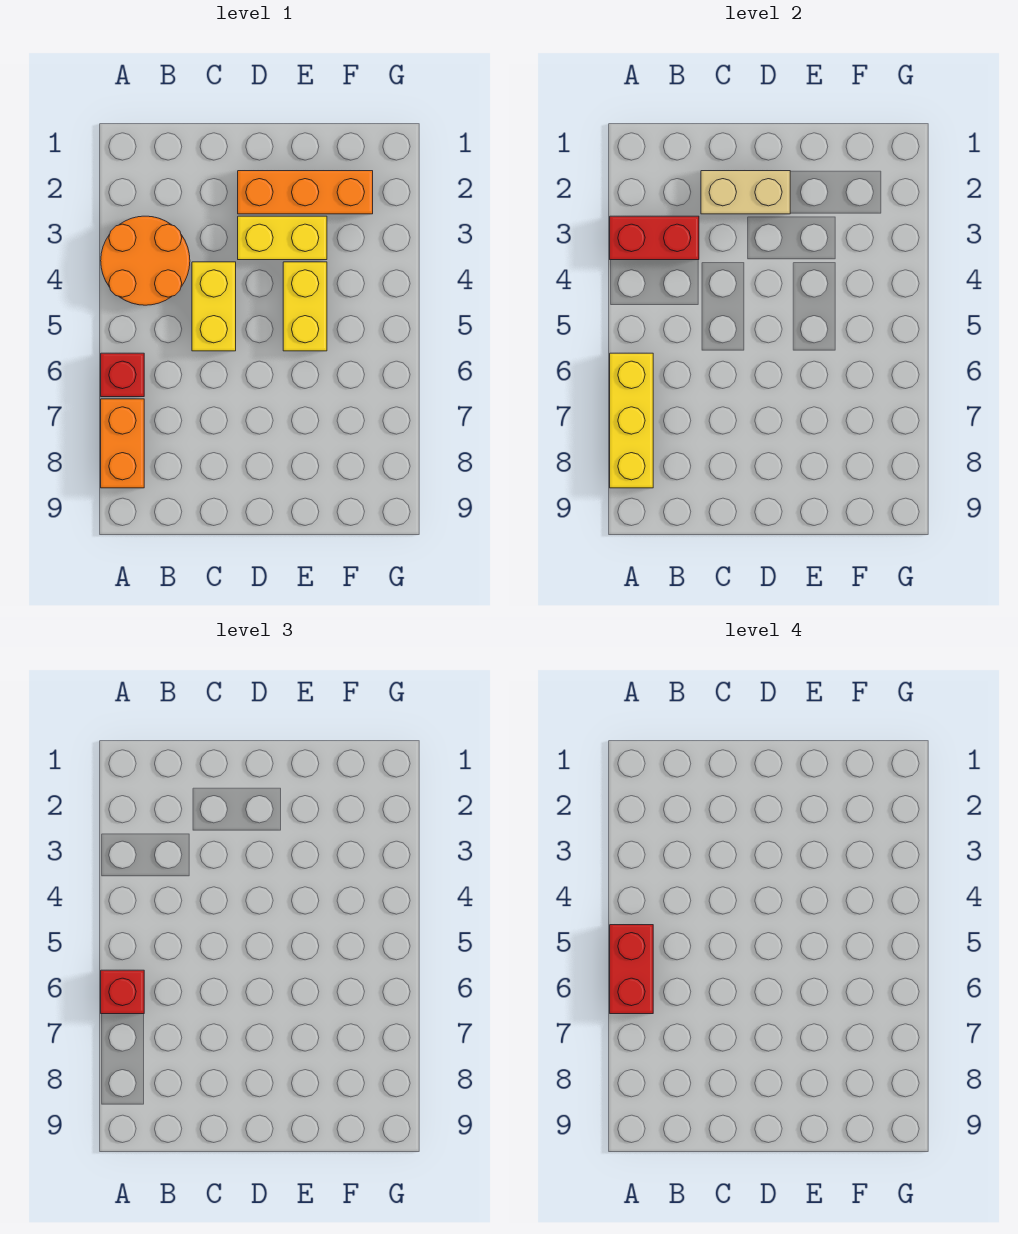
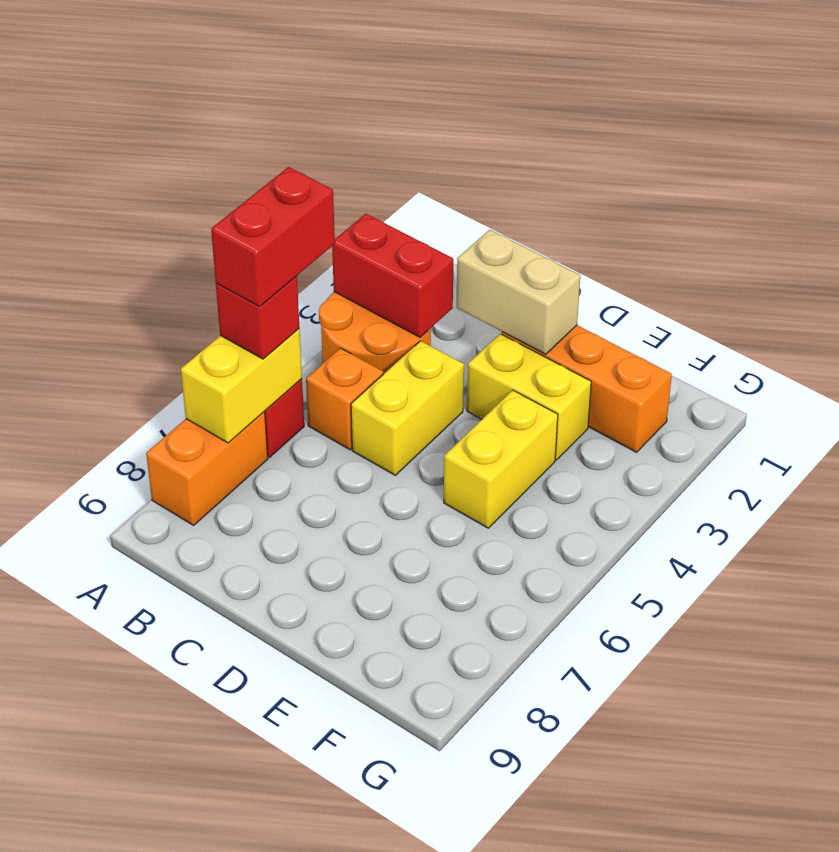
yellow brick A6:A8 level 2 -> yellow brick A6:A7 level 2
none -> orange brick B5 level 1

